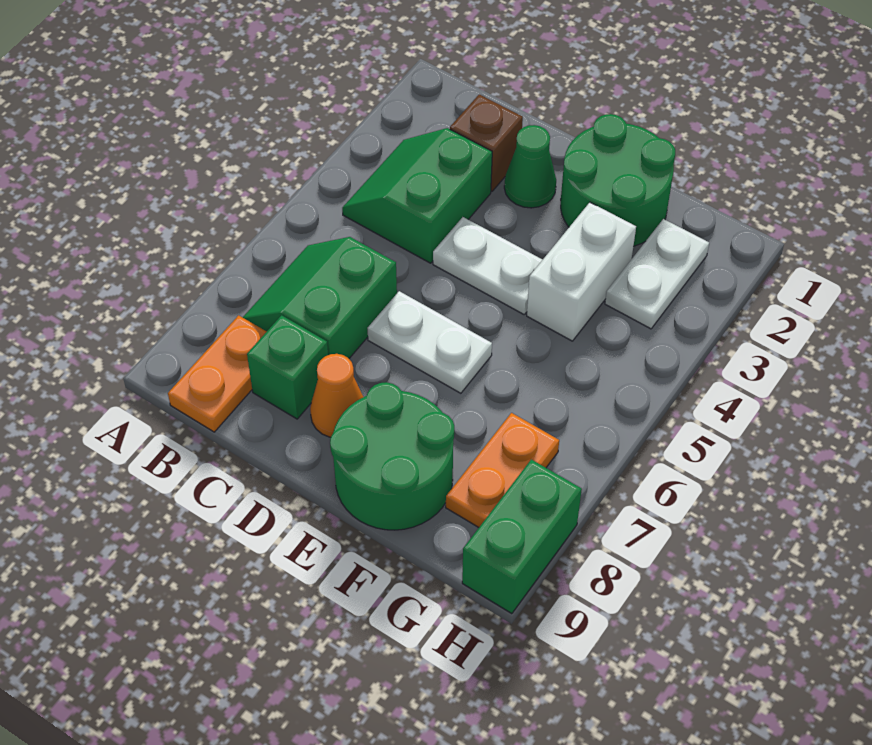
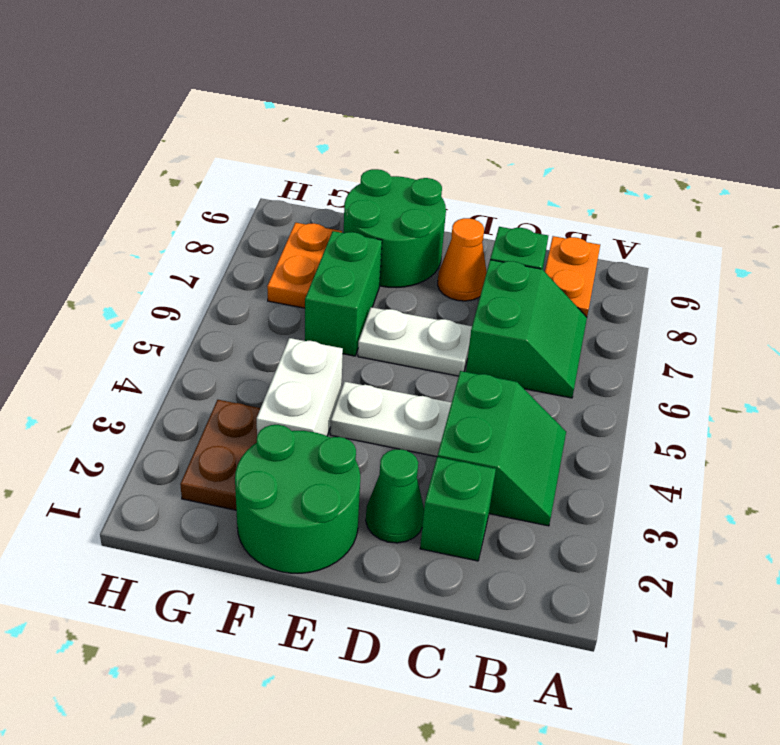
brown brick C2 level 1 -> green brick C2 level 1
white plate G2:G3 level 1 -> brown plate G2:G3 level 1
green brick H8:H9 level 1 -> green brick F6:F7 level 1

